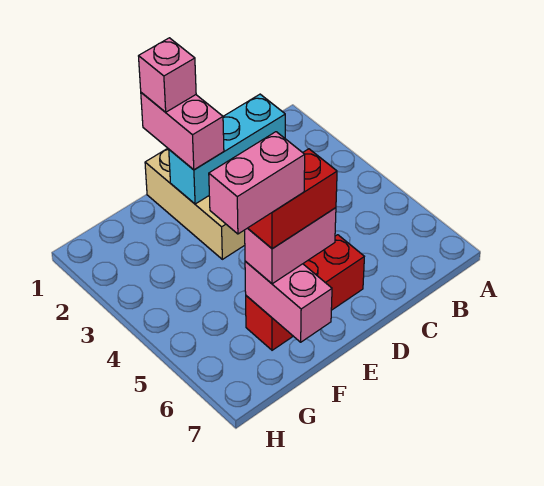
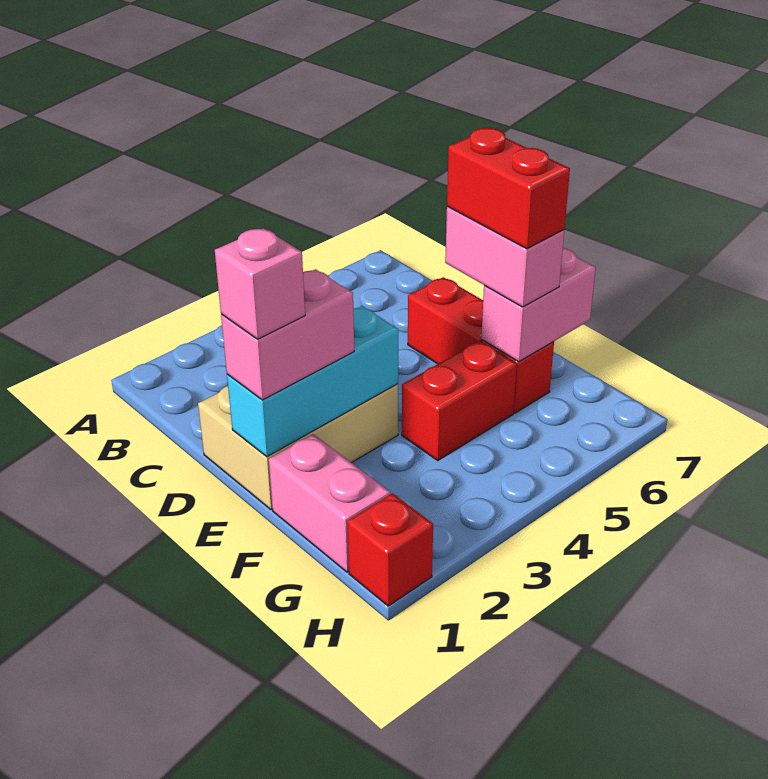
cyan brick C2:E2 level 2 -> cyan brick E1:E3 level 2
none -> red brick F4:F5 level 1
pink brick F6:G6 level 5 -> pink brick F1:G1 level 1
none -> red brick H1 level 1

